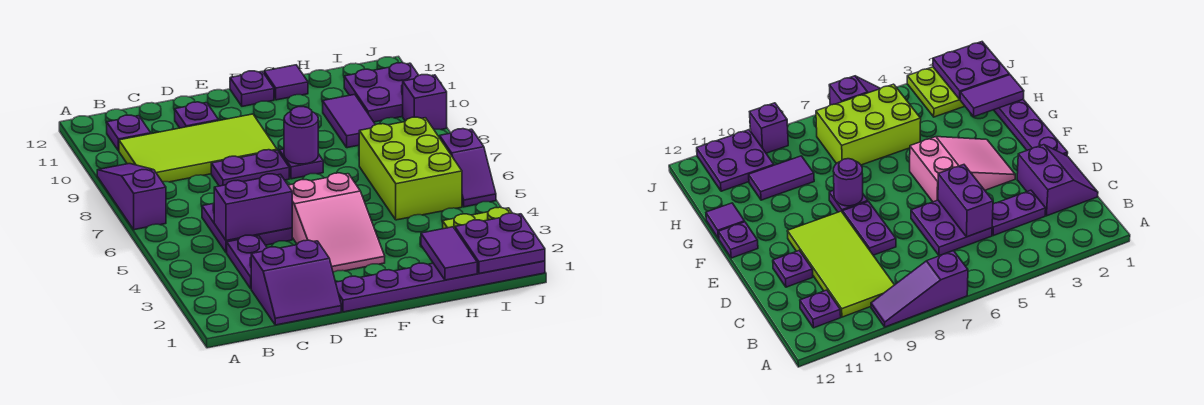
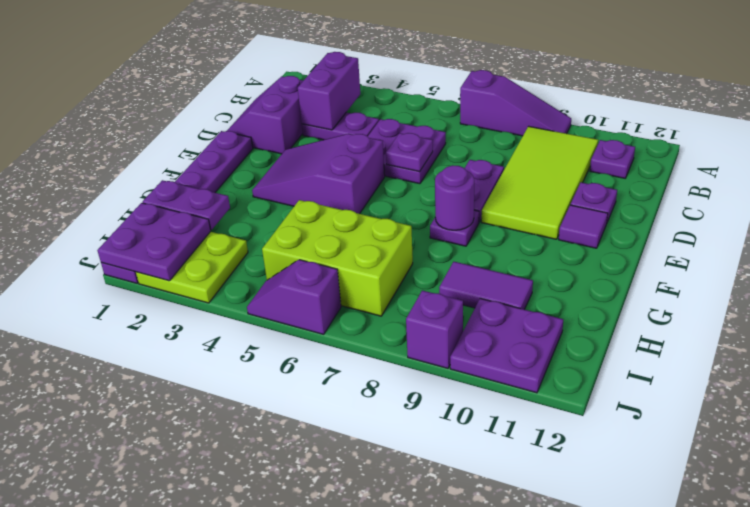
purple brick C5:D5 level 2 -> purple brick B3:C3 level 2
pink slope E3:F5 level 1 top 5 -> purple slope E3:F5 level 1 top 5
purple plate F12 level 1 -> purple plate D6 level 2
purple tile G12 level 1 -> purple tile E11 level 1
purple tile H1:H2 level 2 -> purple plate H1:H2 level 2

